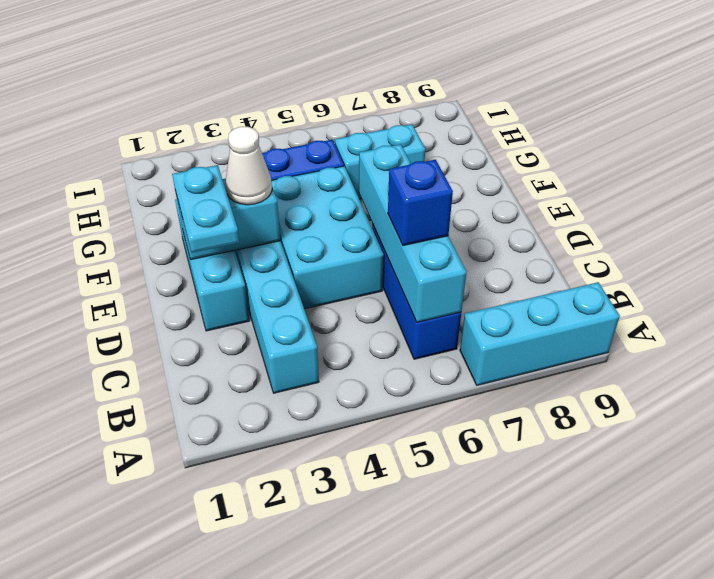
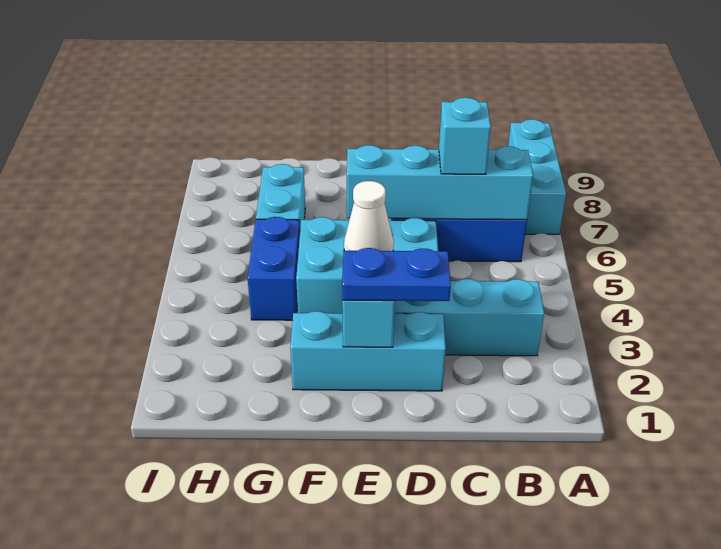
blue brick C6 level 3 -> cyan brick C6 level 3
cyan plate D2:E2 level 3 -> blue plate D2:E2 level 3

